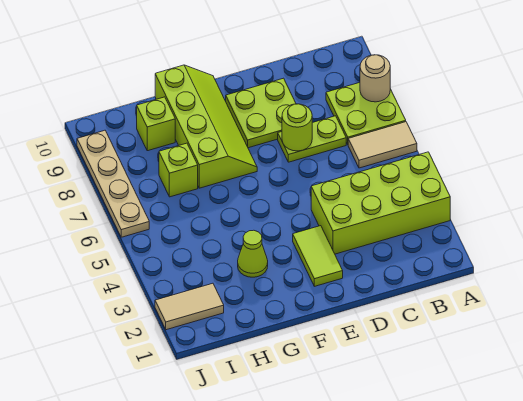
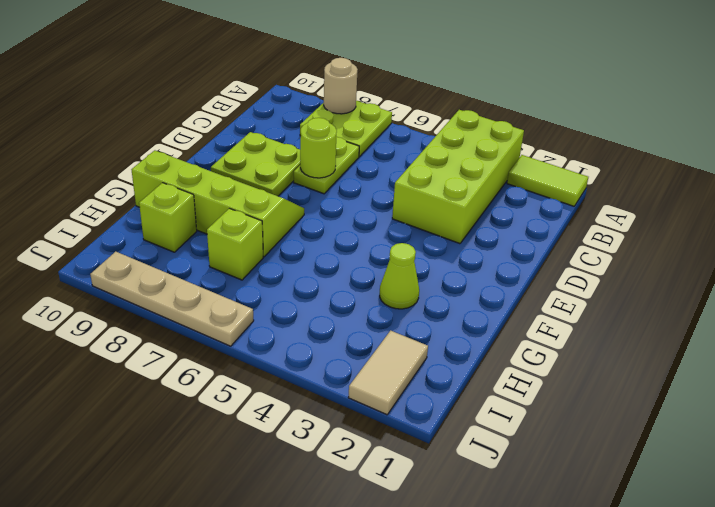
tan tile A6:B6 level 1 -> none
lime tile E2:E3 level 1 -> lime tile A1:A2 level 1

